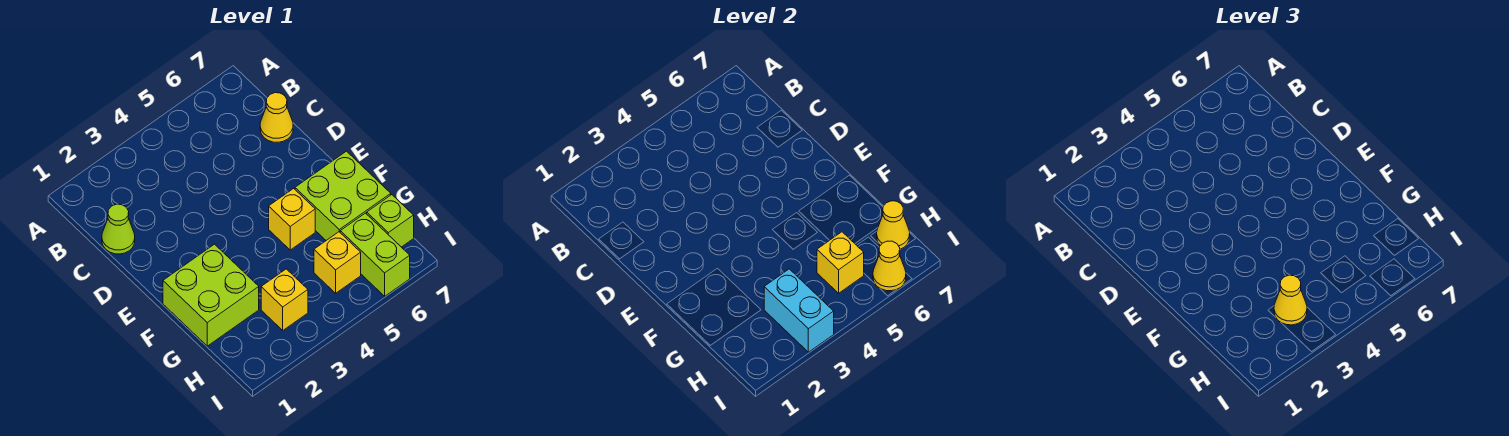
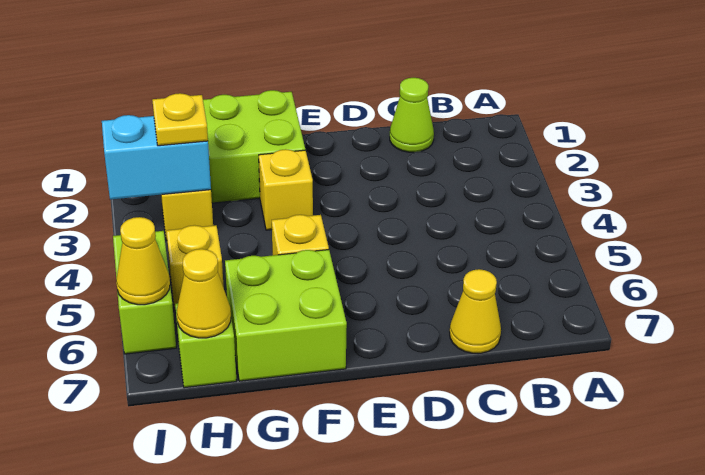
yellow cone H3 level 3 -> yellow plate H3 level 3
yellow brick H5 level 2 -> yellow brick F3 level 1
lime brick H6:I6 level 1 -> lime brick I5:I6 level 1

